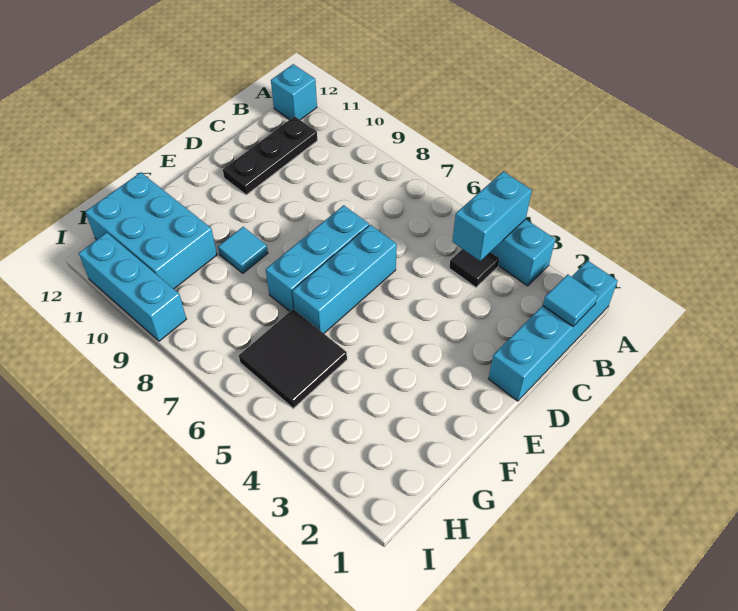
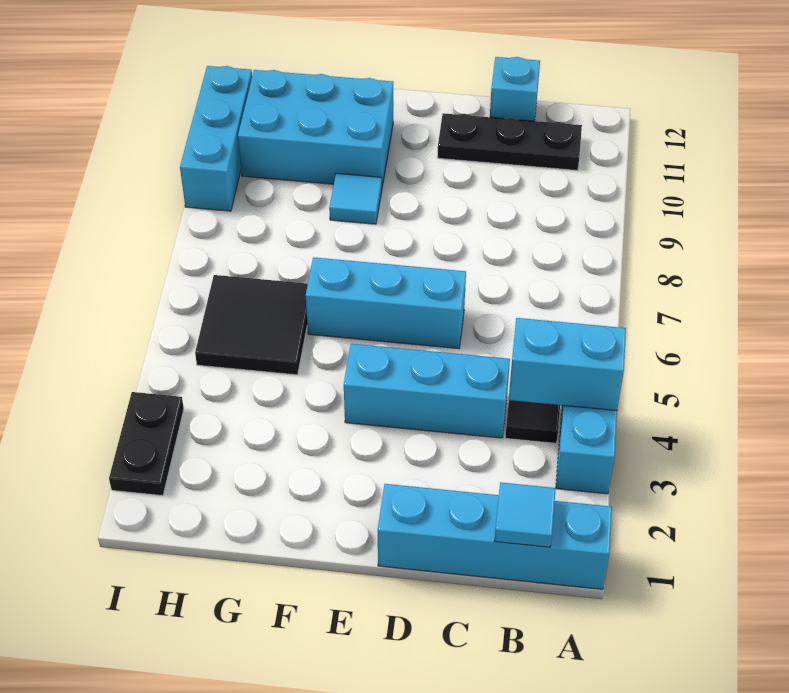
cyan brick A12 level 1 -> cyan brick C12 level 1
cyan brick D7:F7 level 1 -> cyan brick C4:E4 level 1
cyan brick G10:H12 level 1 -> cyan brick F10:H11 level 1
none -> black plate I2:I3 level 1

